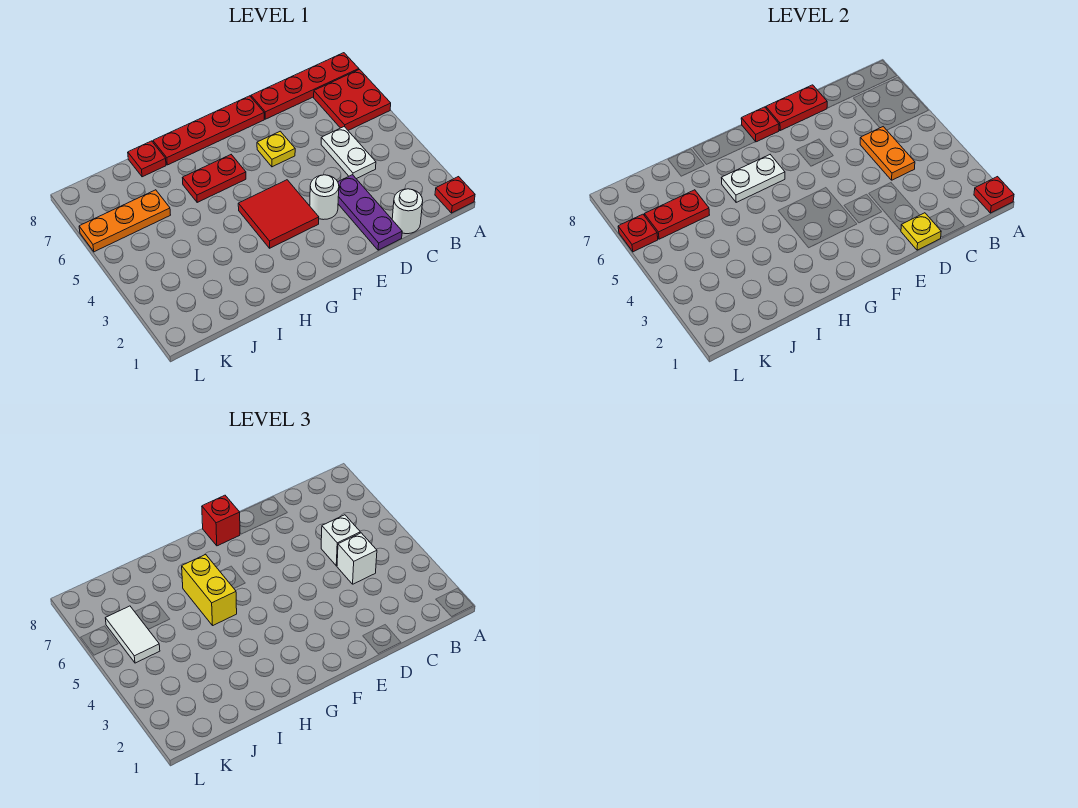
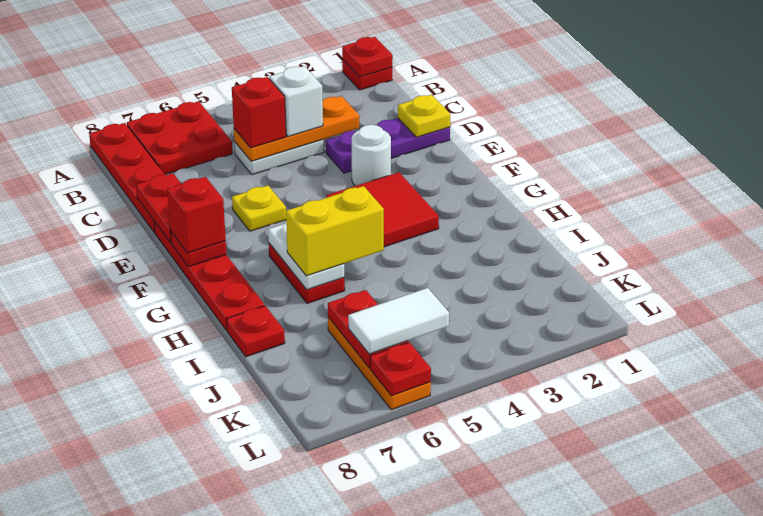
white round brick C1 level 1 -> none
orange plate C4:C5 level 2 -> orange plate C3:C5 level 2
white brick C5 level 3 -> red brick C5 level 3

